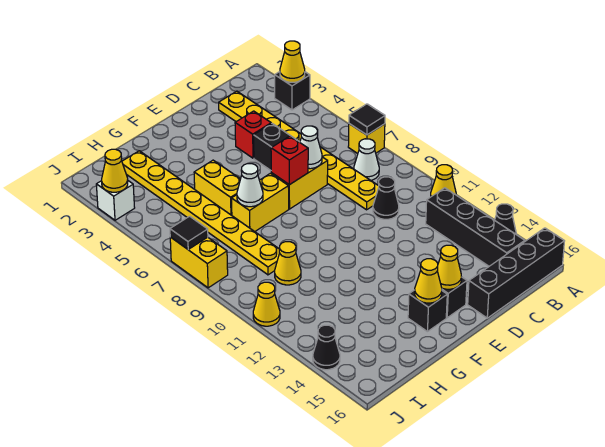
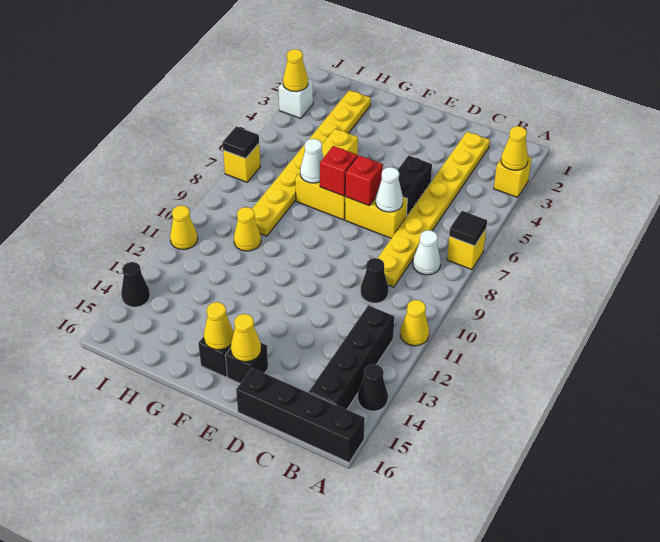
black brick A3 level 1 -> yellow brick A3 level 1
red brick D4 level 1 -> red brick F7 level 2
yellow brick J7:J8 level 1 -> yellow brick J7 level 1

